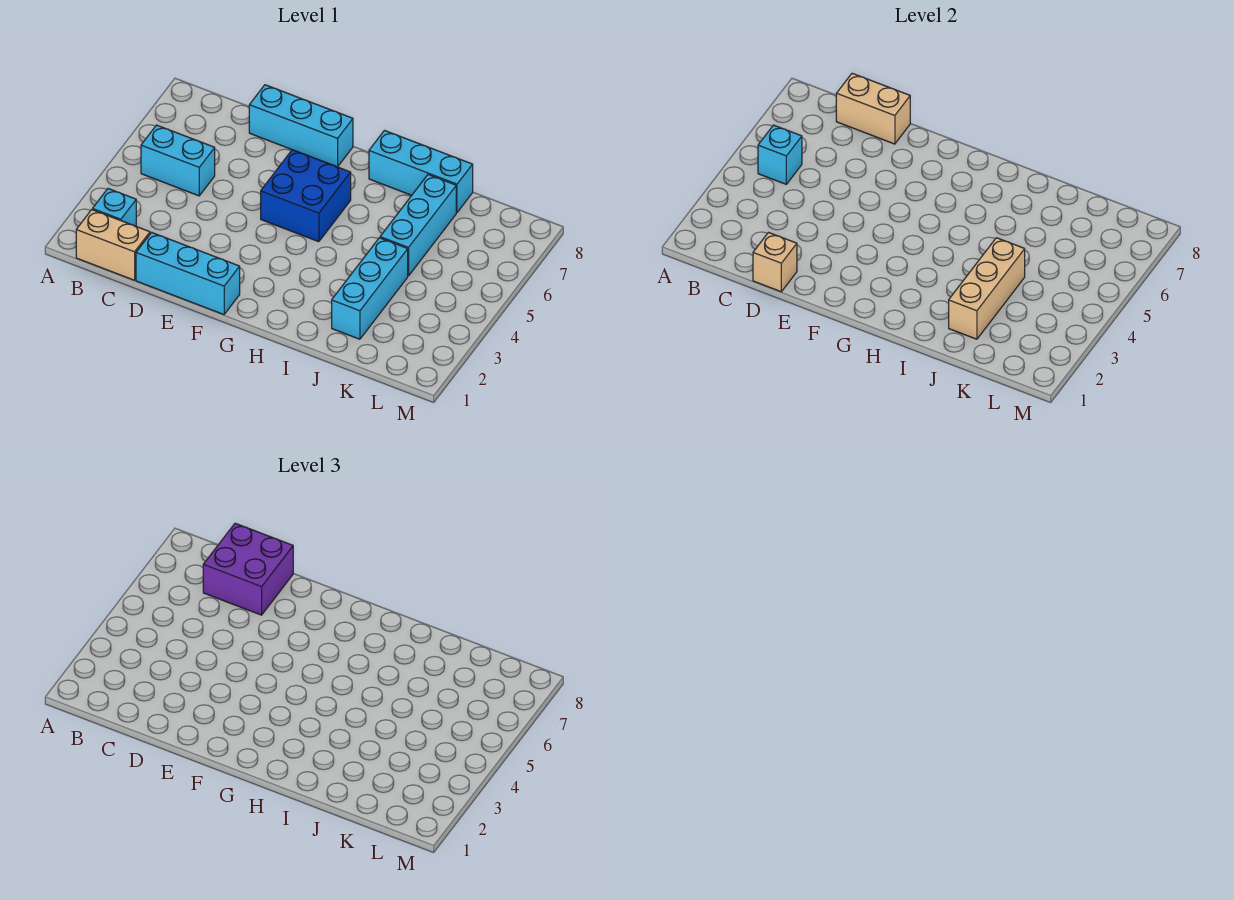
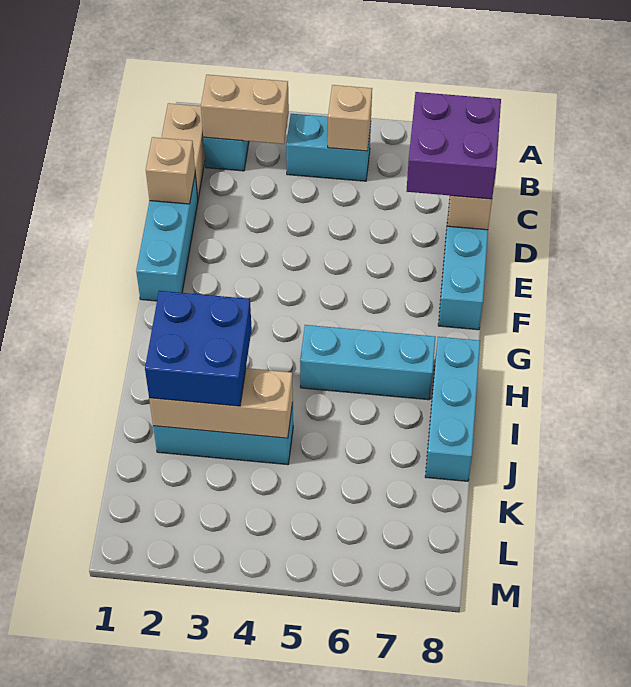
none -> tan brick B2:B3 level 2
cyan brick B5:C5 level 1 -> cyan brick B4:B5 level 1
cyan brick B5 level 2 -> tan brick B5 level 2
blue brick F5:G6 level 1 -> blue brick I2:J3 level 3
cyan brick J5:J7 level 1 -> cyan brick H5:H7 level 1

